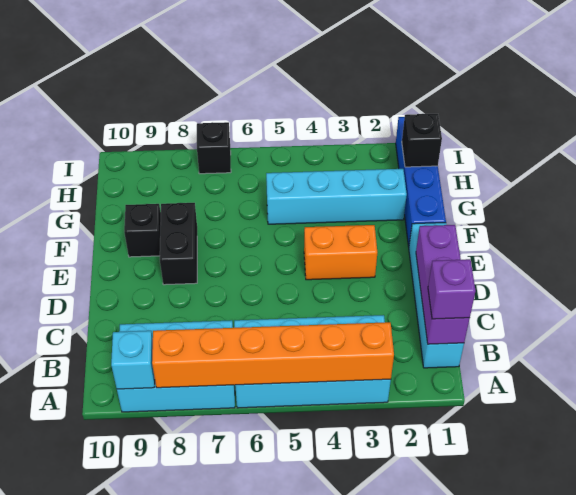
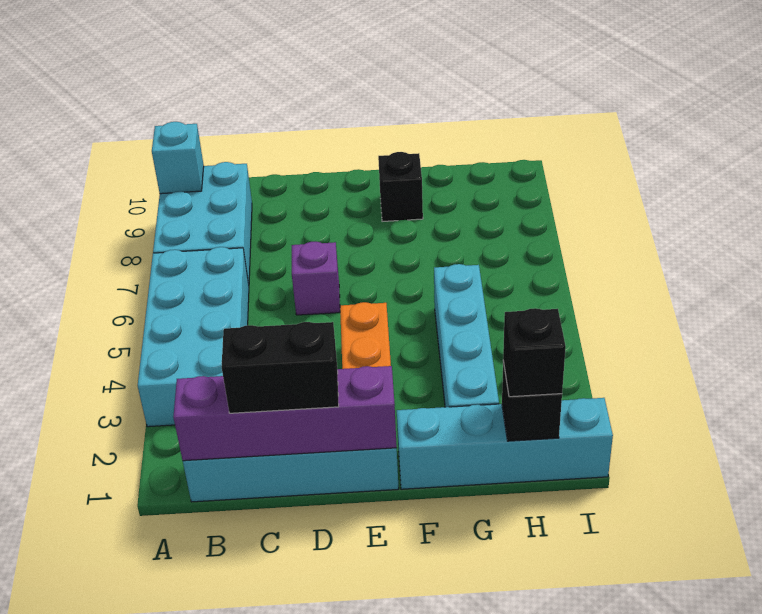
orange brick A3:A8 level 2 -> none
purple brick B1:D1 level 2 -> purple brick B1:E1 level 2
purple brick B1 level 3 -> purple brick D6 level 1
black brick E8:F8 level 1 -> black brick C1:D1 level 3
blue brick F1:I1 level 1 -> cyan brick F1:I1 level 1
black brick I7 level 1 -> black brick H1 level 3

